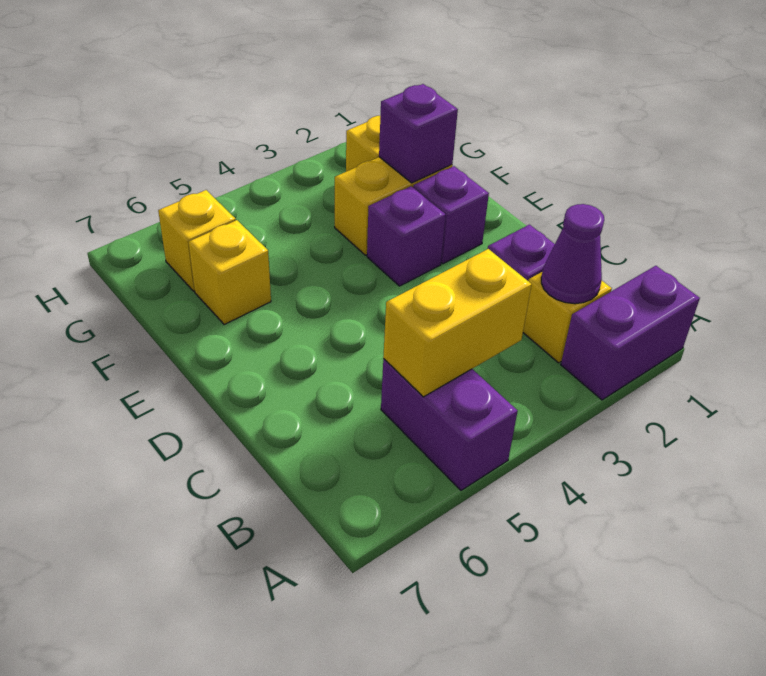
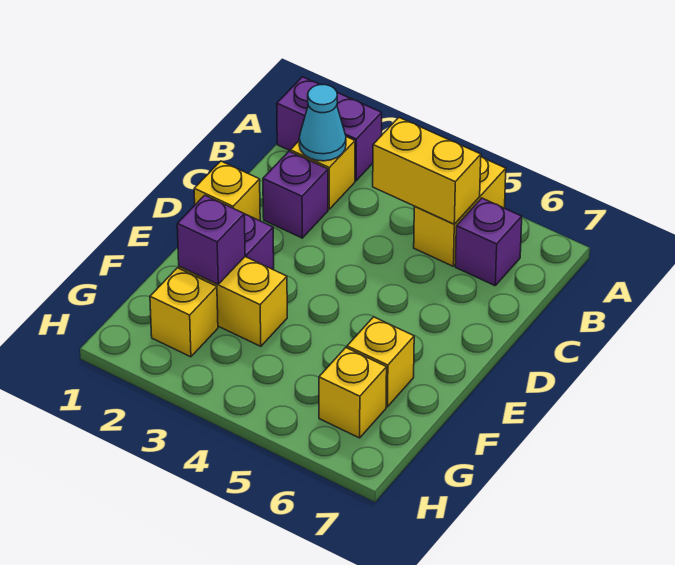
purple brick A5:B5 level 1 -> yellow brick A5:B5 level 1
purple cone B2 level 2 -> cyan cone B2 level 2
none -> yellow brick D1 level 1
purple brick E3 level 1 -> purple brick B6 level 1

